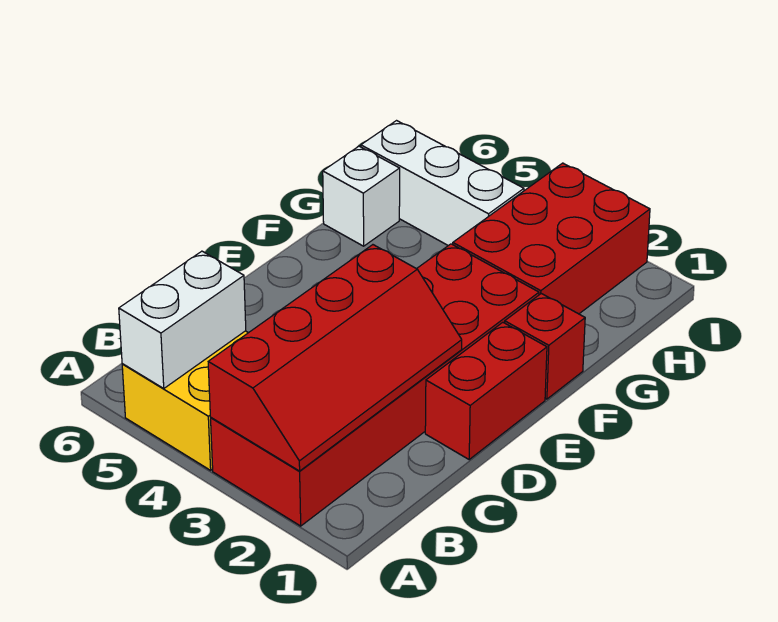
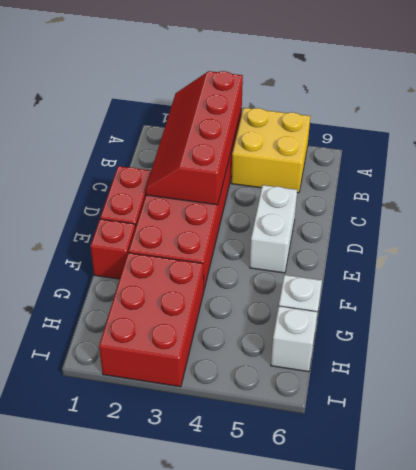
white brick A5:B5 level 2 -> white brick D5:E5 level 1
white brick H4:H6 level 1 -> white brick H6 level 1

